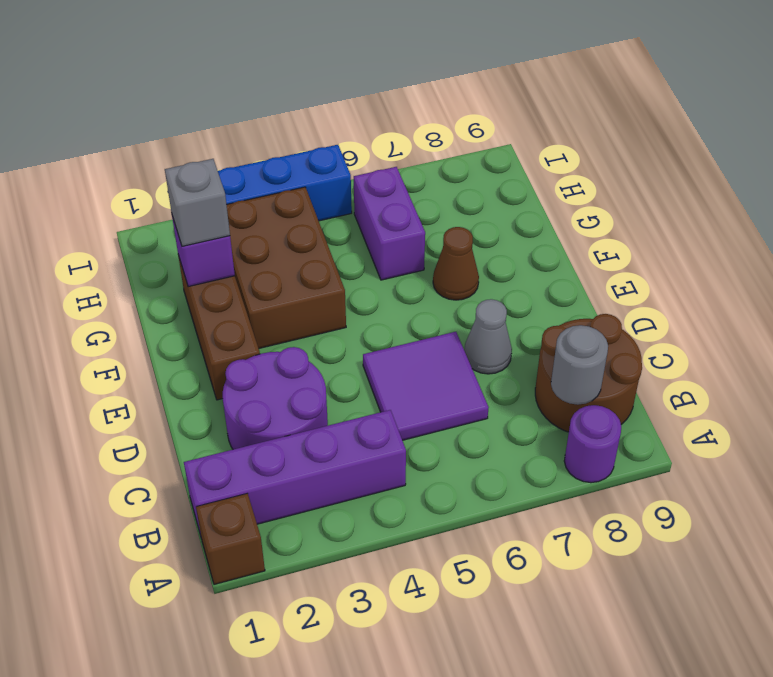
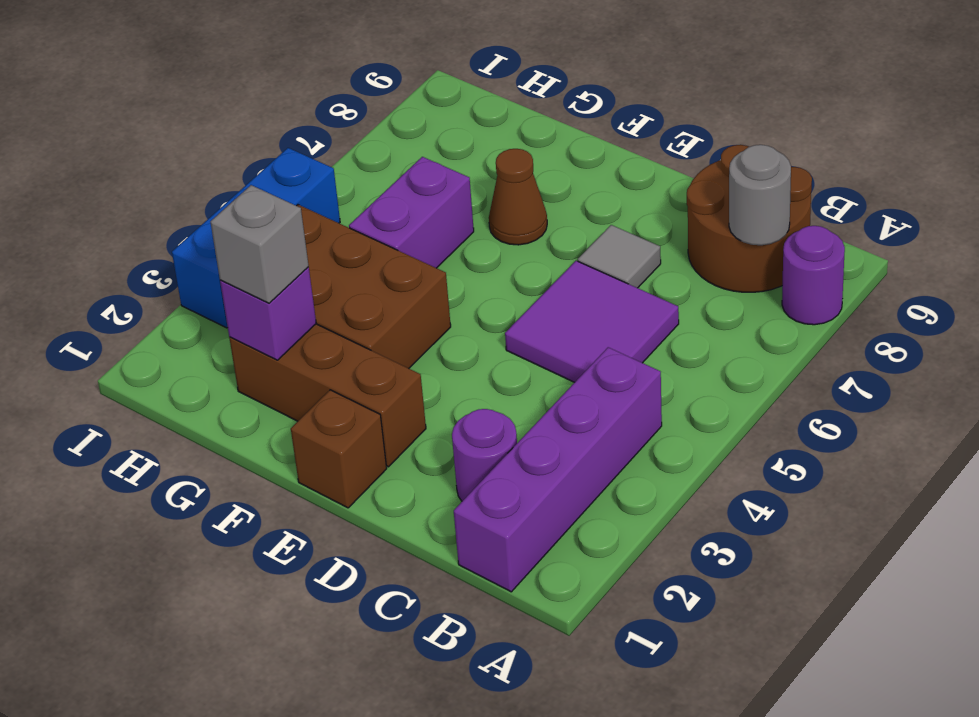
brown brick A1 level 1 -> brown brick E1 level 1
purple round brick C2:D3 level 1 -> purple round brick C2 level 1
grey cone D7 level 1 -> grey tile D7 level 1
purple brick G6:H6 level 1 -> purple brick G5:G6 level 1

